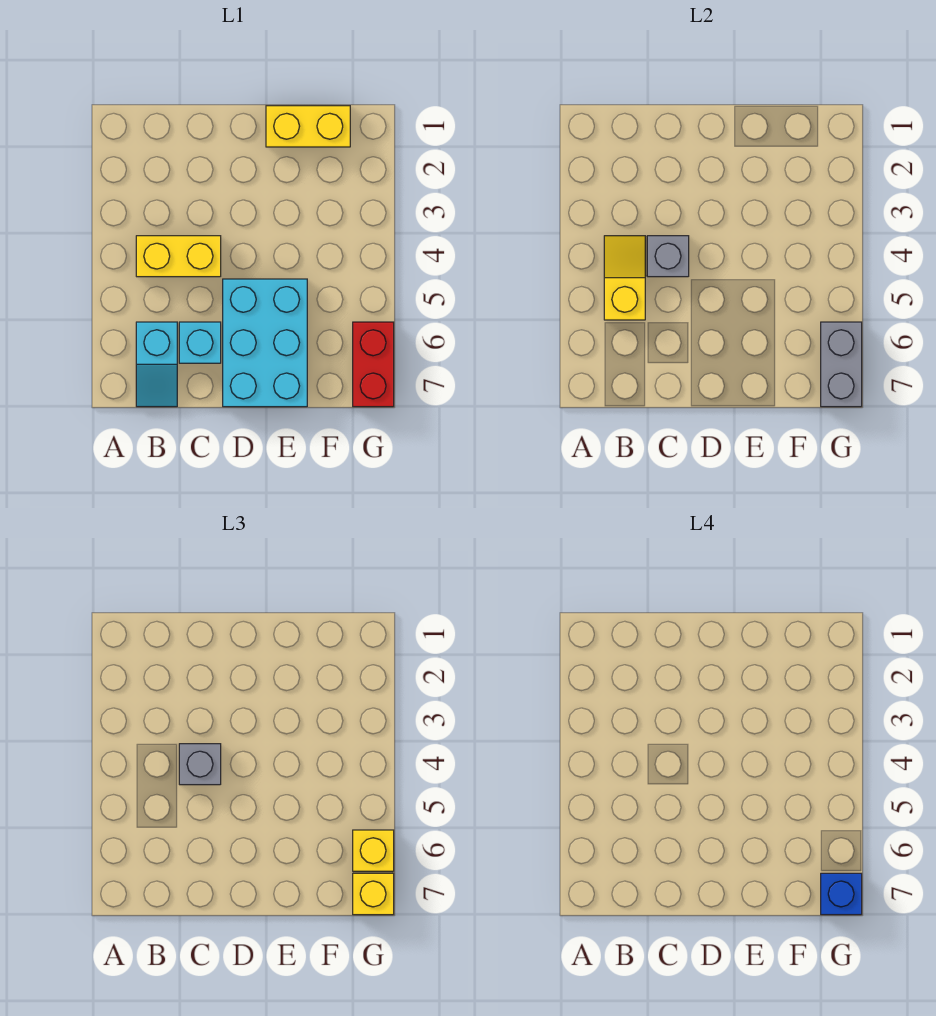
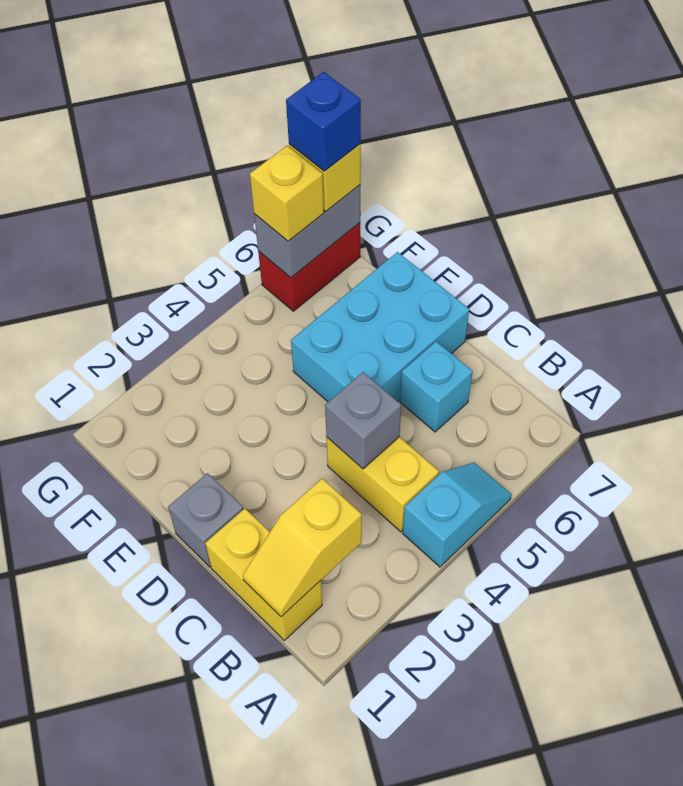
yellow slope B4:B5 level 2 top 5 -> yellow slope B1:B2 level 2 top 2
cyan slope B6:B7 level 1 top 6 -> cyan slope A4:A5 level 1 top 4
grey brick C4 level 3 -> grey brick D1 level 1
yellow brick E1:F1 level 1 -> yellow brick B1:C1 level 1

